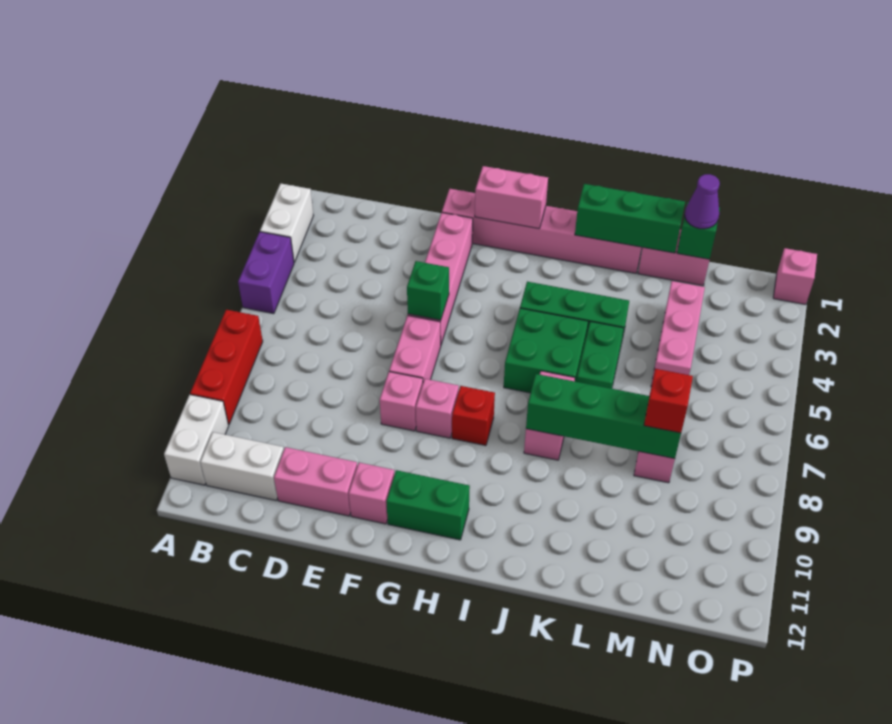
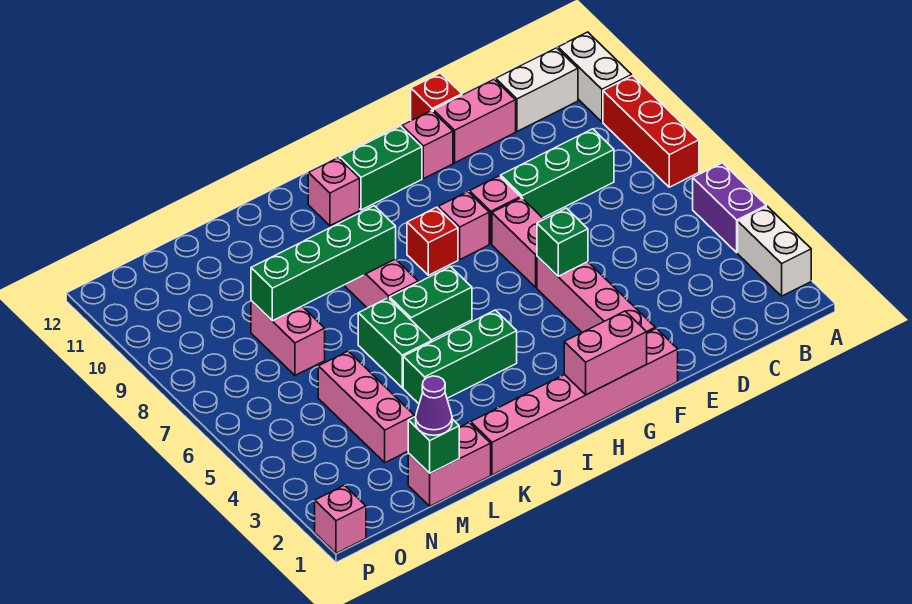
green brick I5:J6 level 1 -> green brick I6:J6 level 1
none -> pink brick I11 level 1
green brick J1:L1 level 2 -> green brick C8:E8 level 1
red brick M8 level 3 -> red brick E12 level 1

